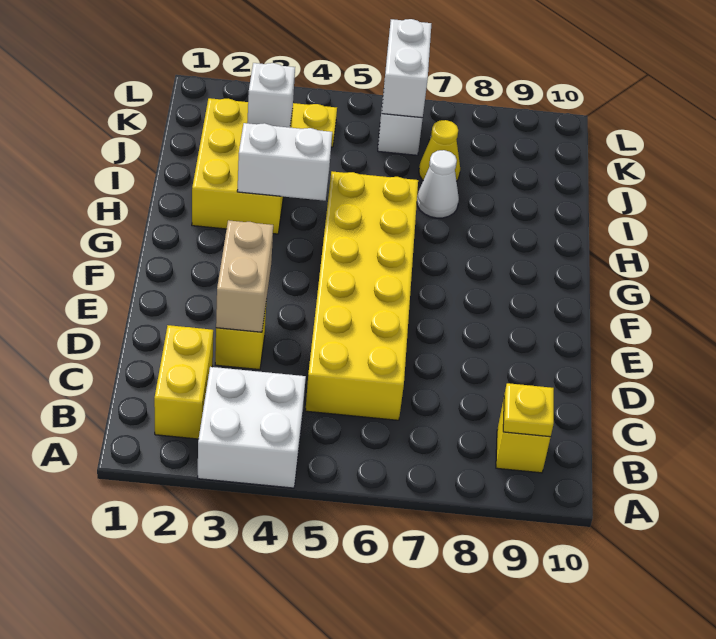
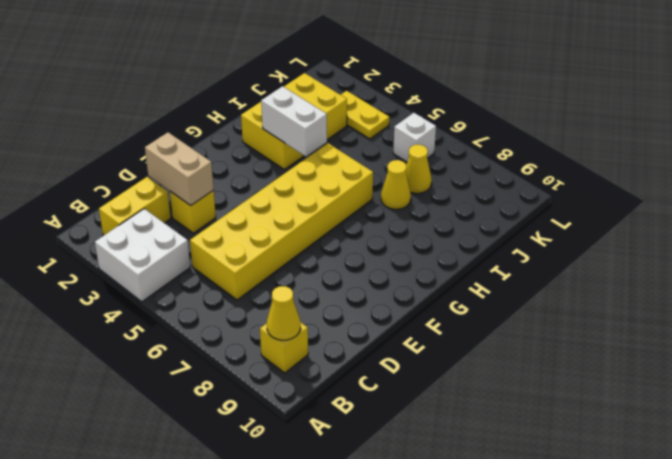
yellow plate B9 level 2 -> yellow cone B9 level 2
tan brick D3:E3 level 2 -> tan brick D2:D3 level 2
white cone I7 level 1 -> yellow cone I7 level 1
white brick J3 level 2 -> none
white brick K6:L6 level 2 -> none

